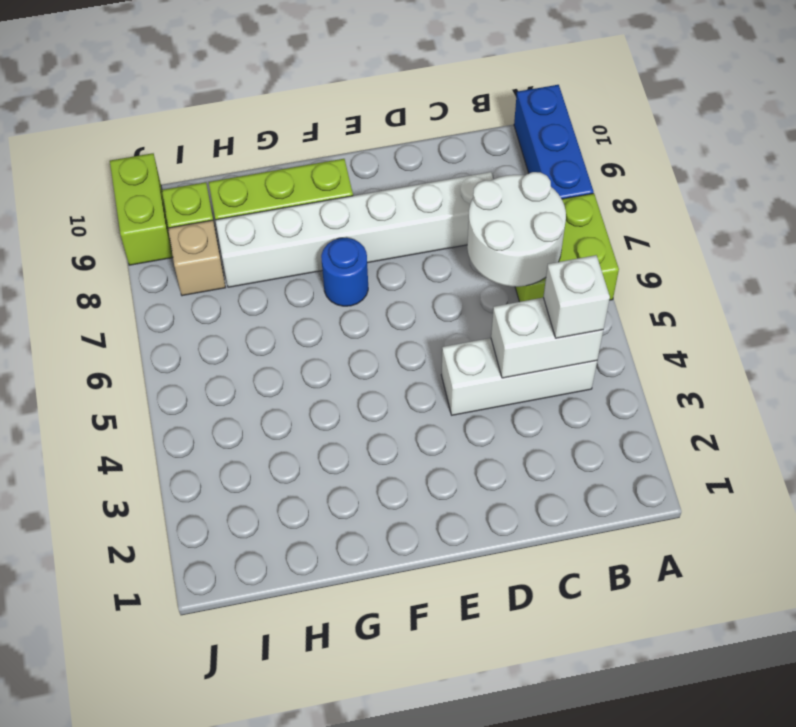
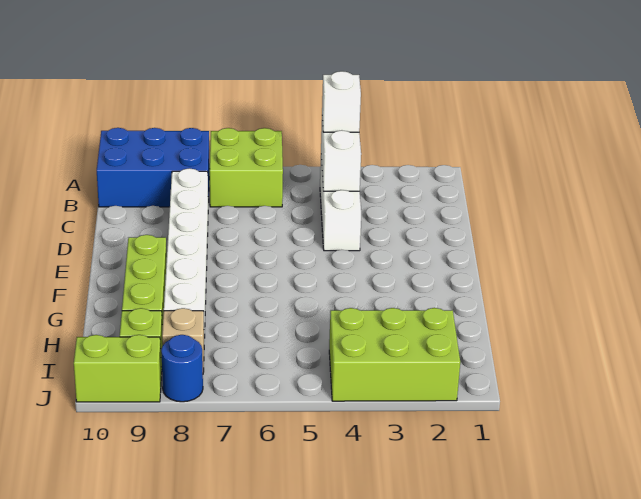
blue brick A8:A10 level 1 -> blue brick A8:B10 level 1
white round brick B6:C7 level 2 -> none
blue round brick F7 level 1 -> blue round brick J8 level 1
none -> lime brick I2:J4 level 1

